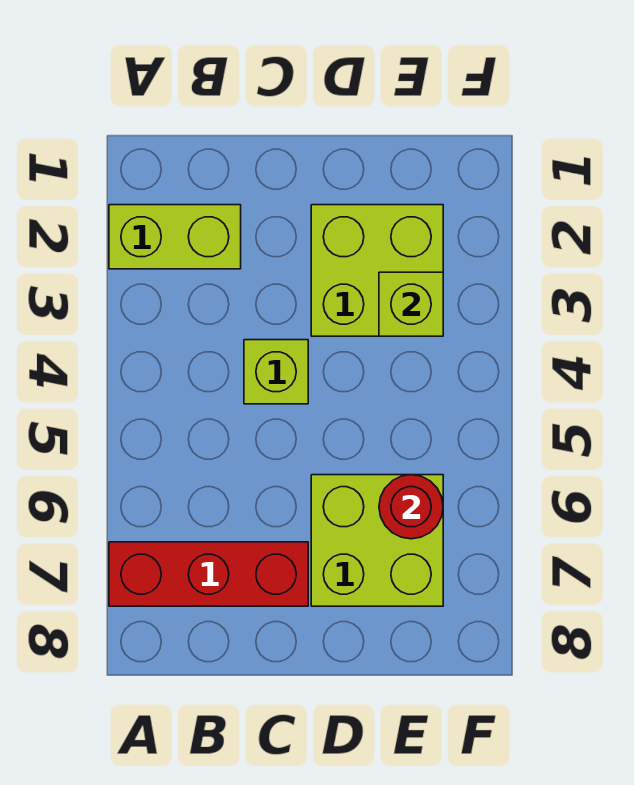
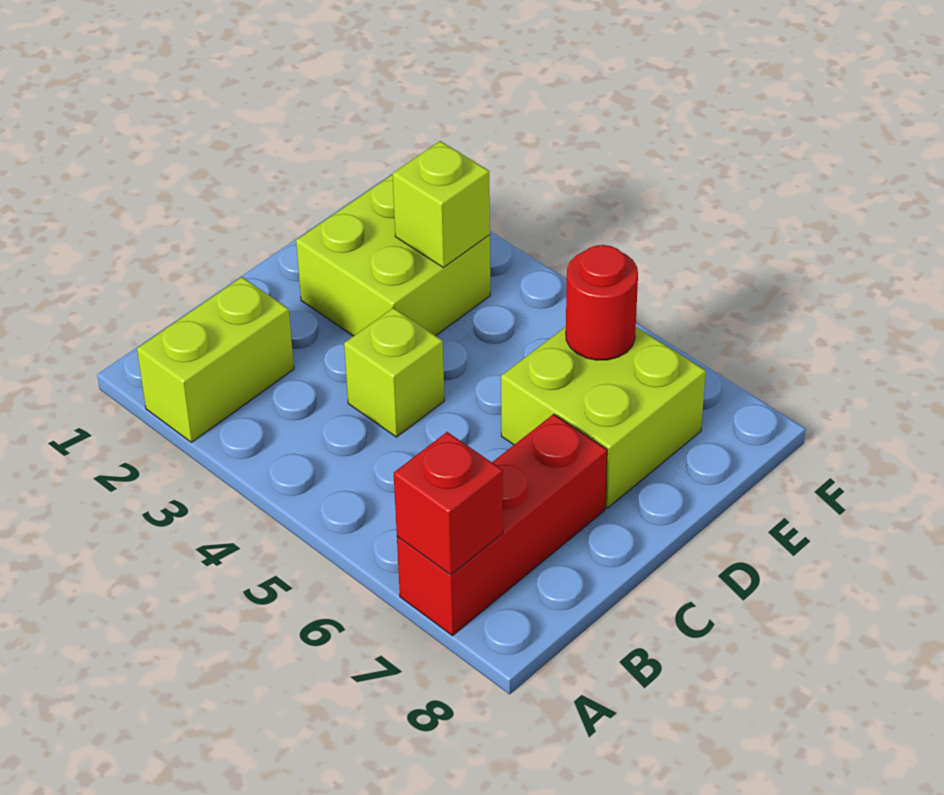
none -> red brick A7 level 2

